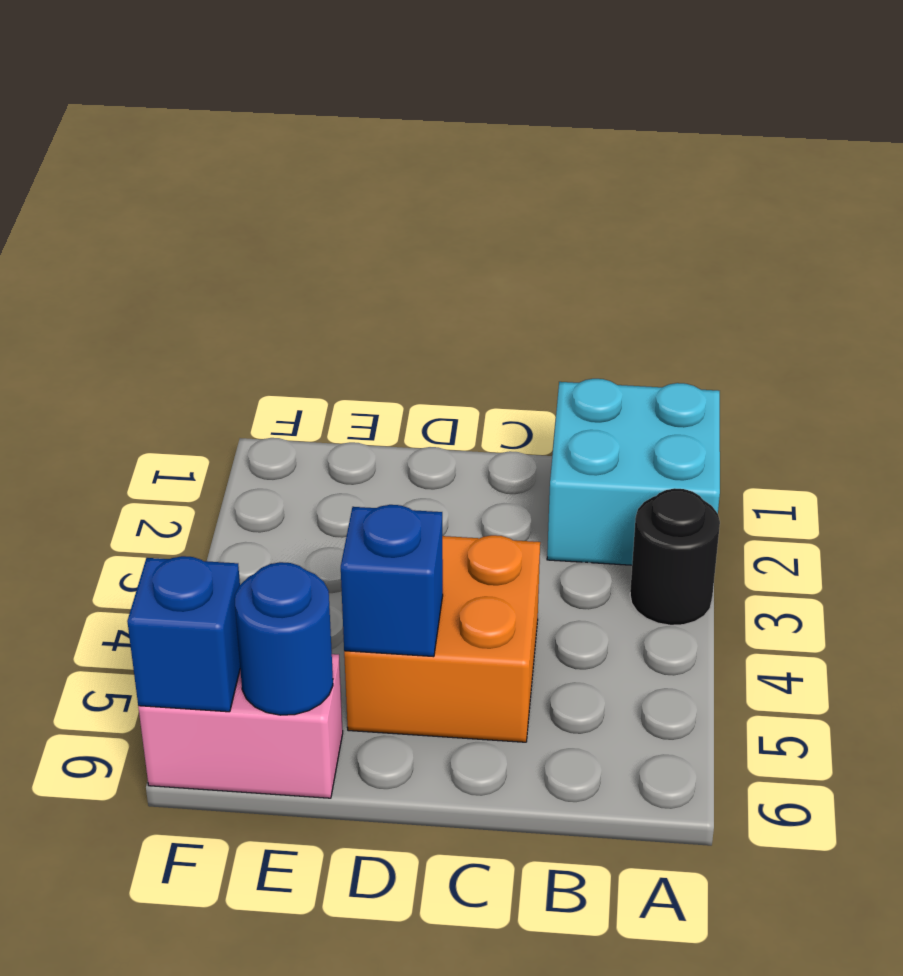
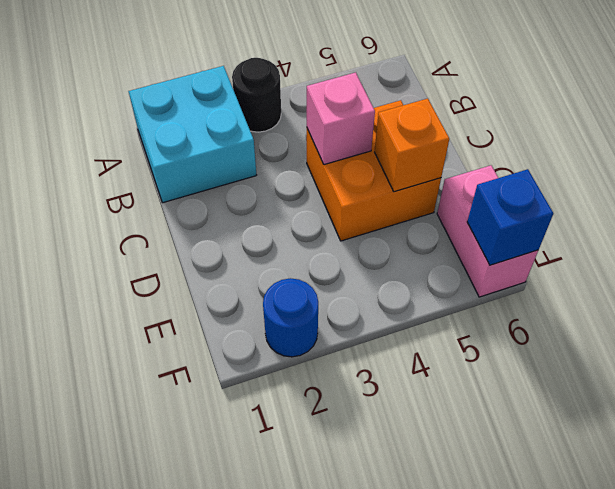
none -> pink brick C4 level 2
blue brick D5 level 2 -> orange brick D5 level 2
blue round brick E6 level 2 -> blue round brick F2 level 1

